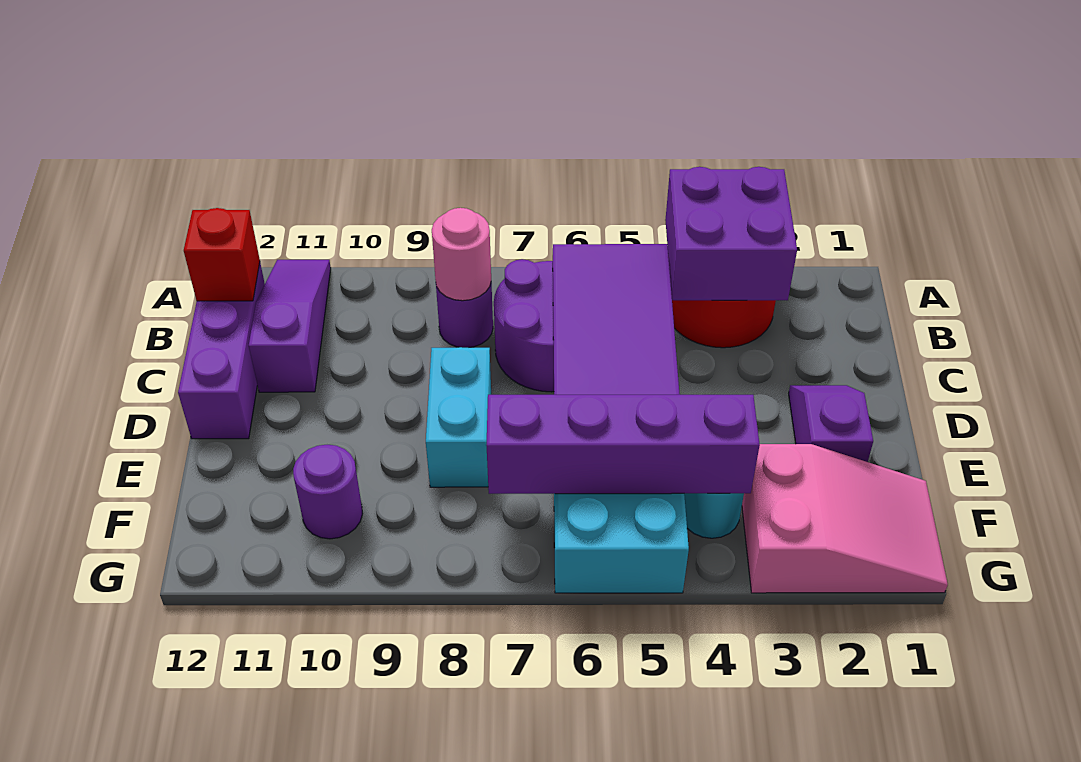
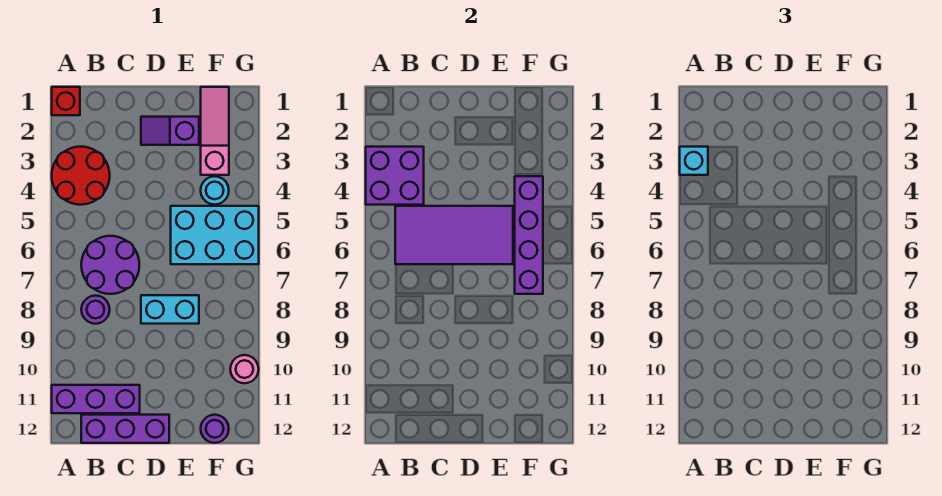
none -> cyan brick A3 level 3
purple slope A11:C11 level 1 top C -> purple brick A11:C11 level 1
pink round brick B8 level 2 -> pink round brick G10 level 1
red brick B12 level 2 -> red brick A1 level 1
pink slope F1:G3 level 1 top 3 -> pink slope F1:F3 level 1 top 3
purple round brick F10 level 1 -> purple round brick F12 level 1

